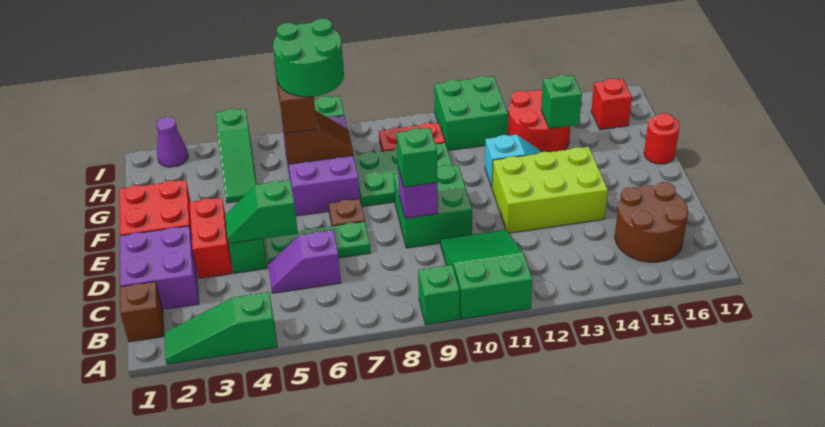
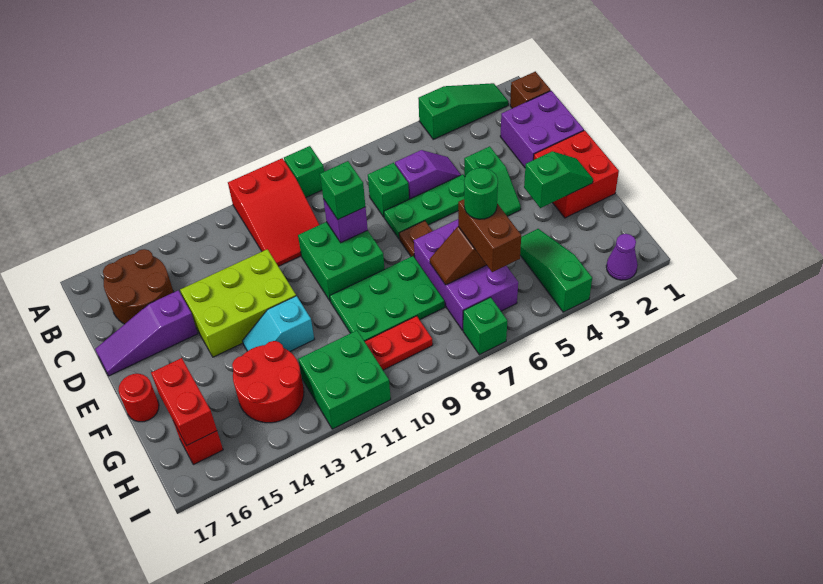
green slope A10:C11 level 1 top A -> red slope A10:C11 level 1 top A
red brick D3:E3 level 1 -> red brick G16:H16 level 2
green slope D4:D5 level 2 top 5 -> green slope F2:F3 level 2 top 3
none -> purple slope D15:D17 level 1 top 15
green round brick G6:H7 level 4 -> green round brick G6 level 4
green brick G14 level 2 -> green brick C7 level 1

